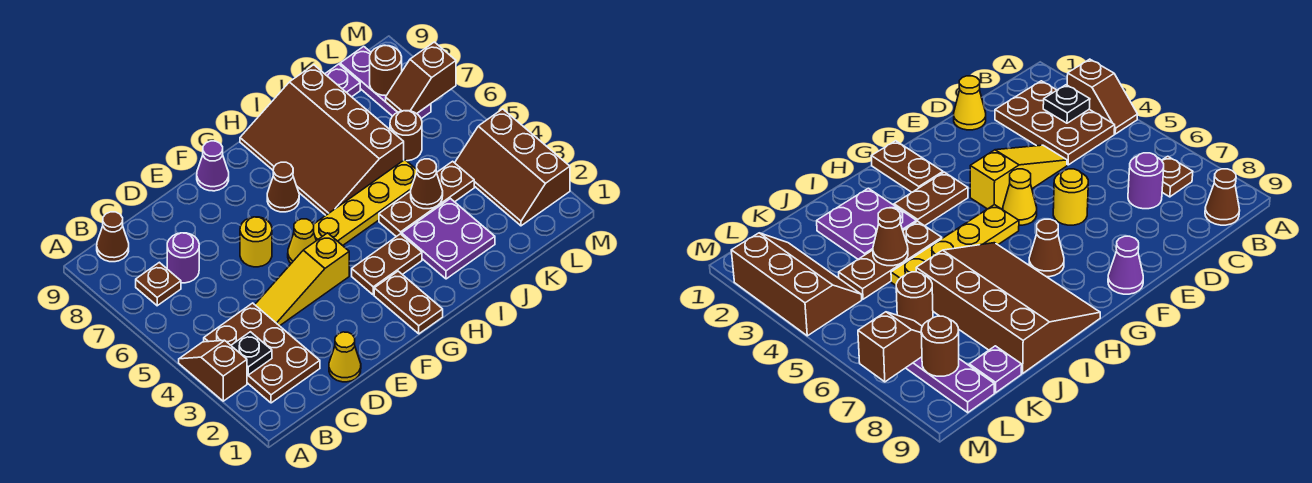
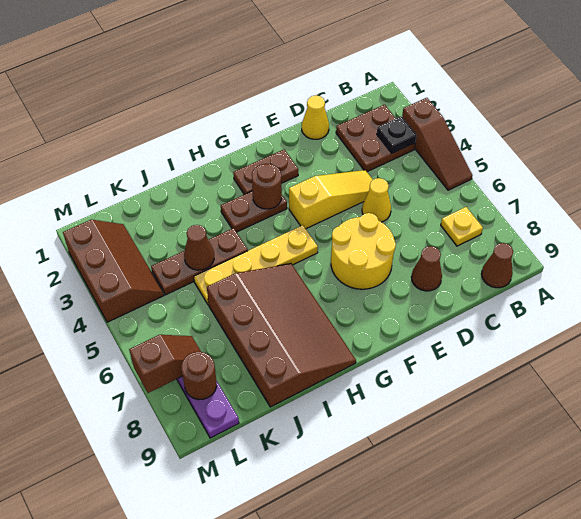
brown slope A3:A4 level 1 top 3 -> brown slope A3:A5 level 1 top 3
brown plate B2:C4 level 1 -> brown plate B2:C3 level 1
brown plate B7 level 1 -> yellow plate B7 level 1
purple round brick C7 level 1 -> none
yellow round brick E6 level 1 -> yellow round brick E6:F7 level 1
yellow cone F5 level 1 -> yellow cone D5 level 1
purple cone F9 level 1 -> none
brown plate G1:G2 level 1 -> brown plate F2:G2 level 1
brown cone G7 level 1 -> brown cone D8 level 1
purple plate I2:J3 level 1 -> none
brown round brick K6 level 1 -> brown round brick G3 level 2
purple plate K9 level 1 -> none

